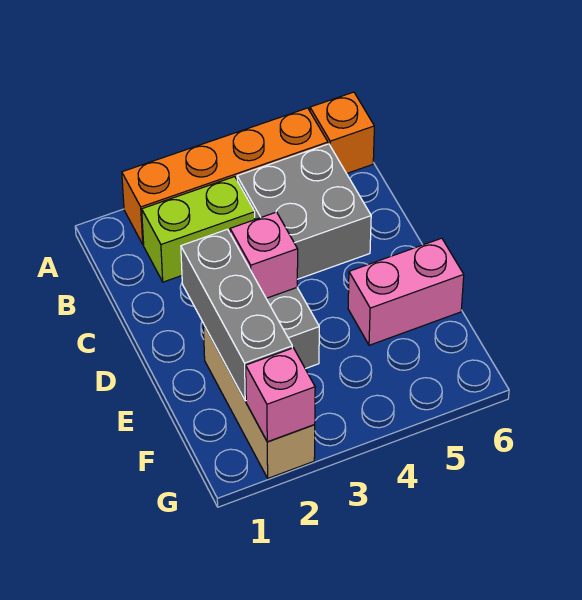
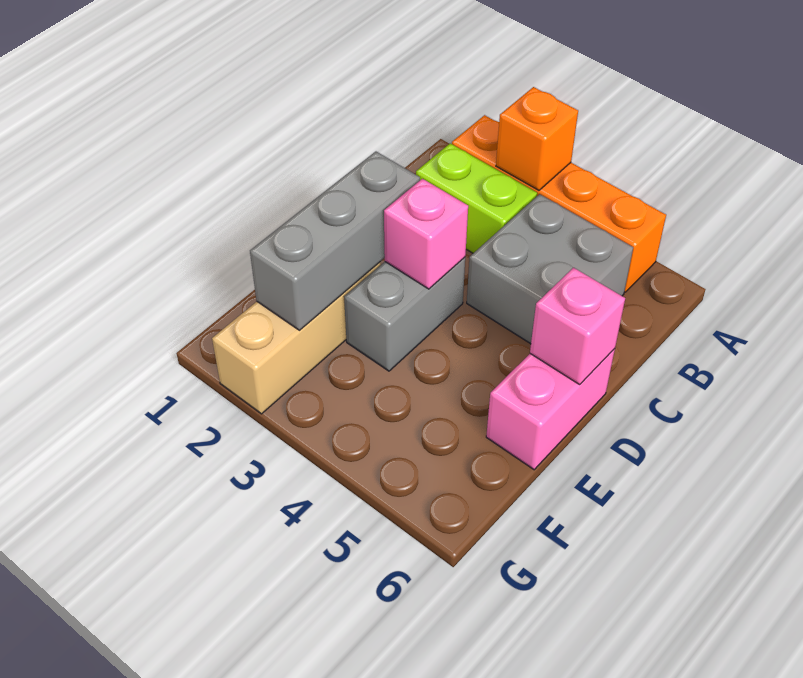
orange brick A6 level 1 -> orange brick A3 level 2
pink brick E5:E6 level 1 -> pink brick D6:E6 level 1
pink brick G2 level 2 -> pink brick D6 level 2

